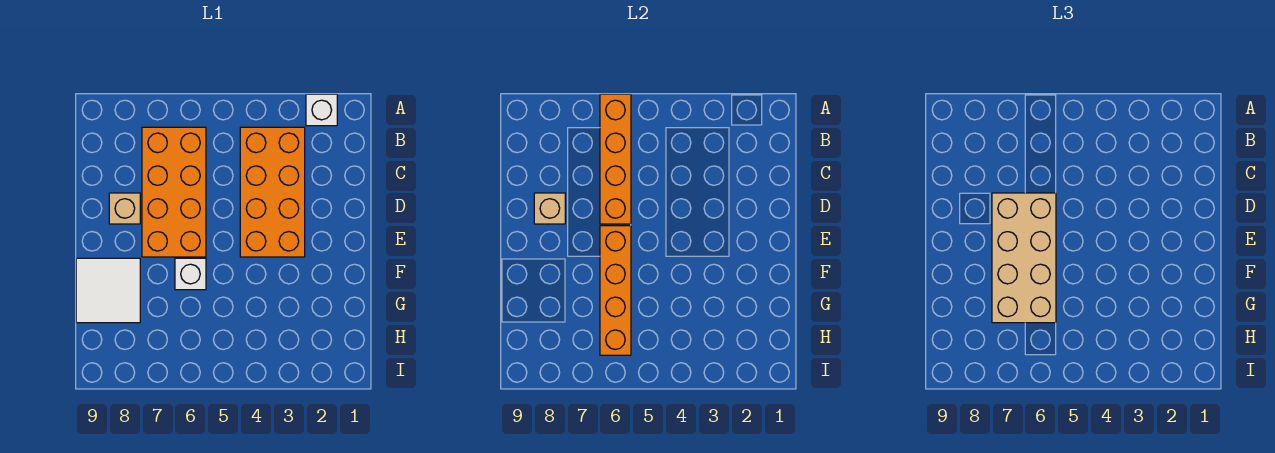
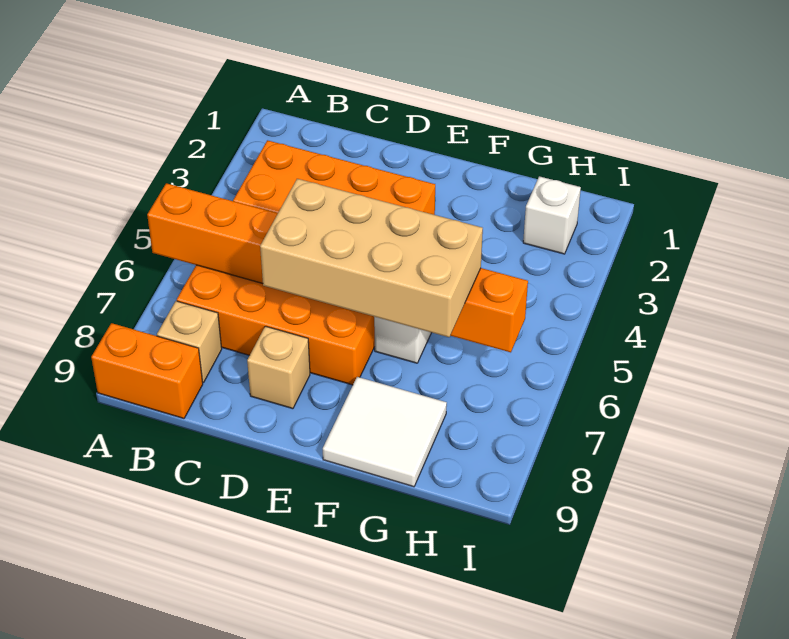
white brick A2 level 1 -> white brick H2 level 1
none -> orange brick A9:B9 level 1
tan brick D8 level 2 -> tan brick B8 level 1

